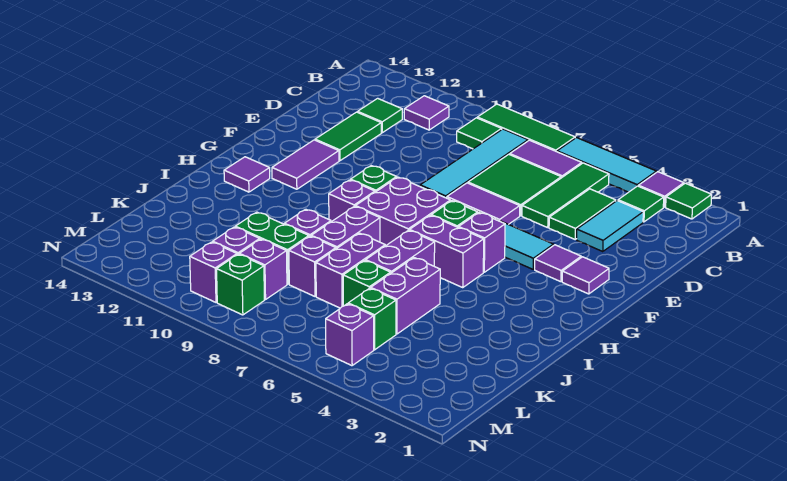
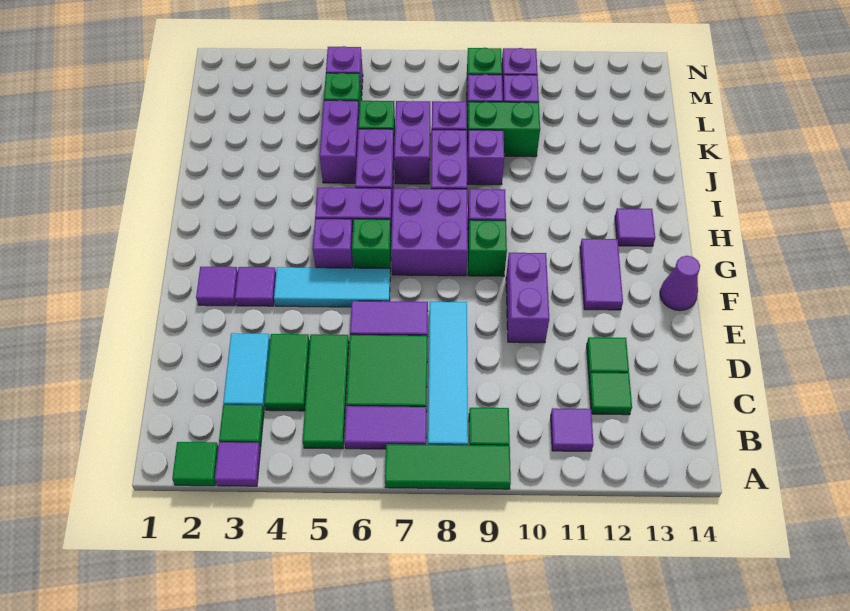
cyan tile A4:A6 level 1 -> none
green tile D12:E12 level 1 -> green tile D12 level 1
none -> purple brick E10:F10 level 1
none -> purple cone F14 level 1

